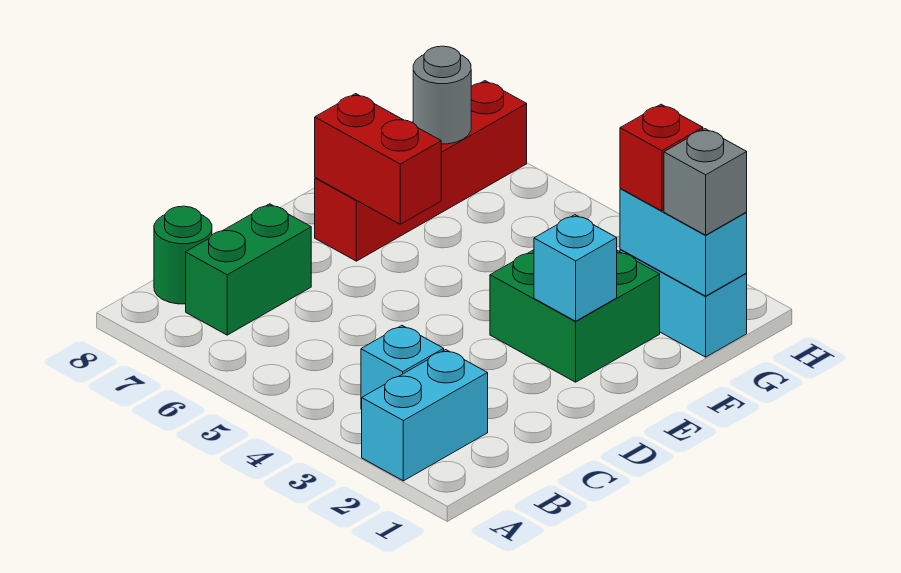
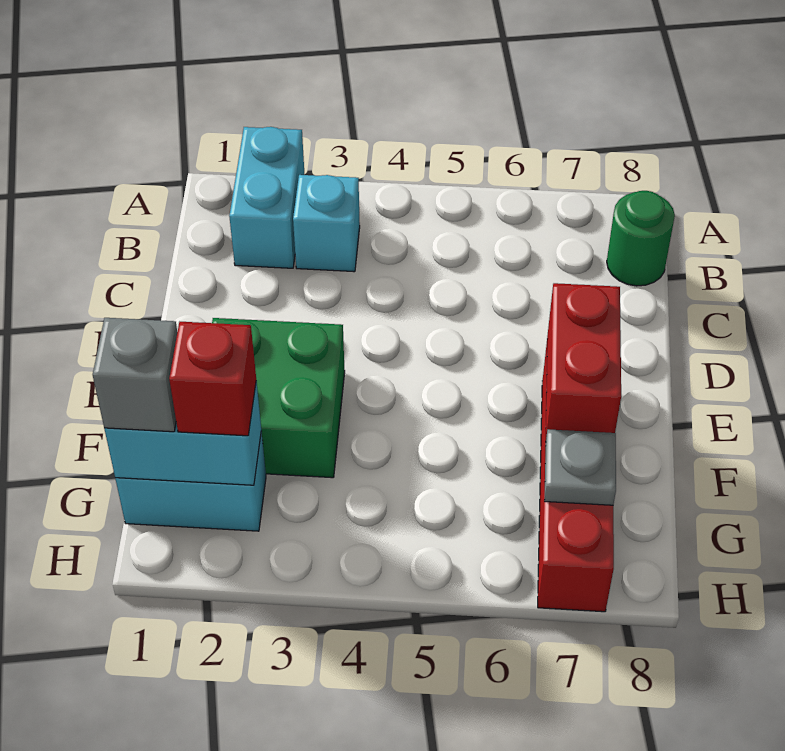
green brick B7:C7 level 1 -> none
cyan brick E2 level 2 -> none
red brick E6:E7 level 2 -> red brick E7:F7 level 2
grey round brick G7 level 2 -> grey plate G7 level 2

